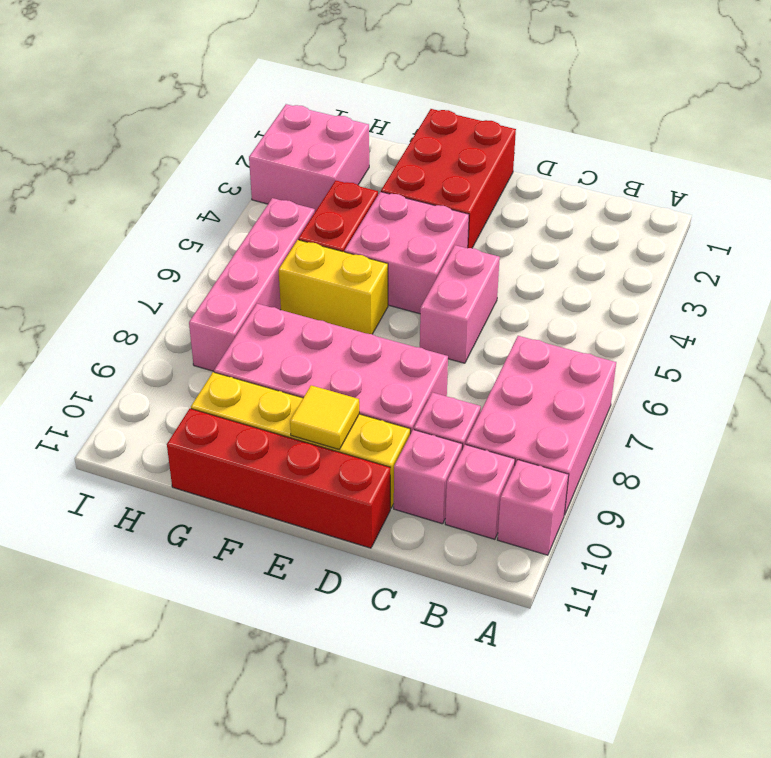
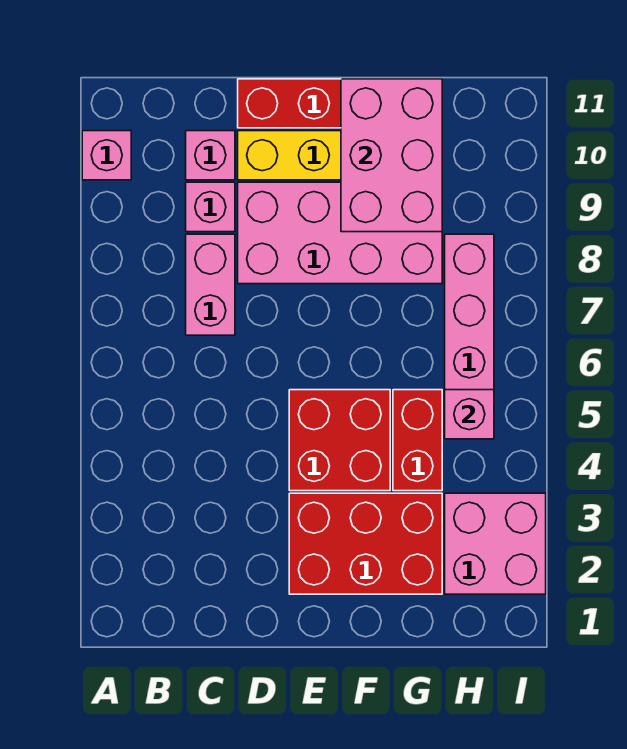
pink brick A7:B9 level 1 -> pink brick F9:G11 level 2
pink brick B10 level 1 -> pink brick H5 level 2
pink brick D5:D6 level 1 -> pink brick C7:C8 level 1
red brick E1:F3 level 1 -> red brick E2:G3 level 1
pink brick E4:F5 level 1 -> red brick E4:F5 level 1
yellow tile E10 level 2 -> none
yellow brick F6:G6 level 1 -> none

